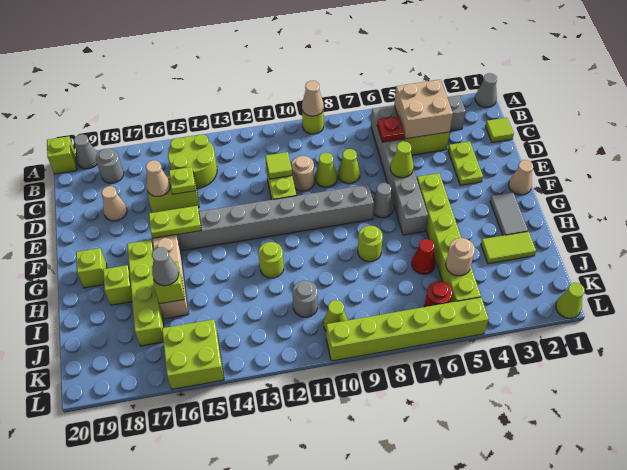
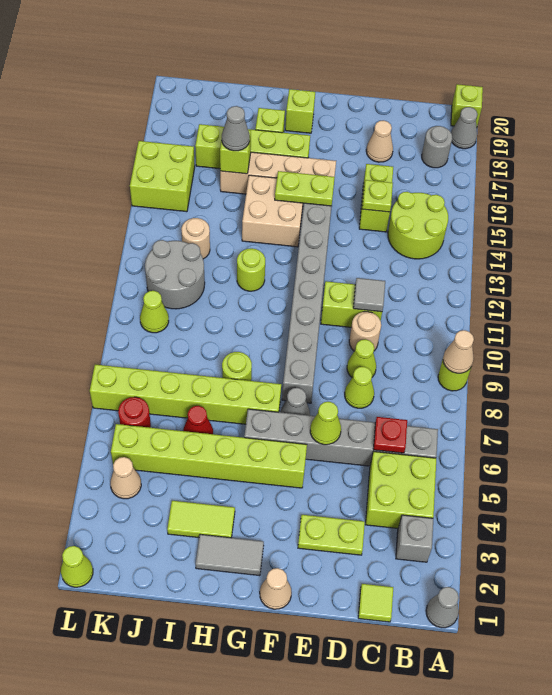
tan brick B4:C5 level 2 -> tan brick G14:H15 level 1
lime tile D11 level 2 -> grey tile D11 level 2
tan cone D16 level 2 -> tan cone K4 level 1
lime plate F15:F16 level 2 -> lime plate F15:G15 level 2
lime tile I2:I3 level 1 -> lime tile H3:I3 level 1
tan round brick J5 level 2 -> tan round brick J13 level 1
grey round brick J11 level 1 -> grey round brick J11:K12 level 1
lime brick L5:L10 level 1 -> lime brick G7:L7 level 1

